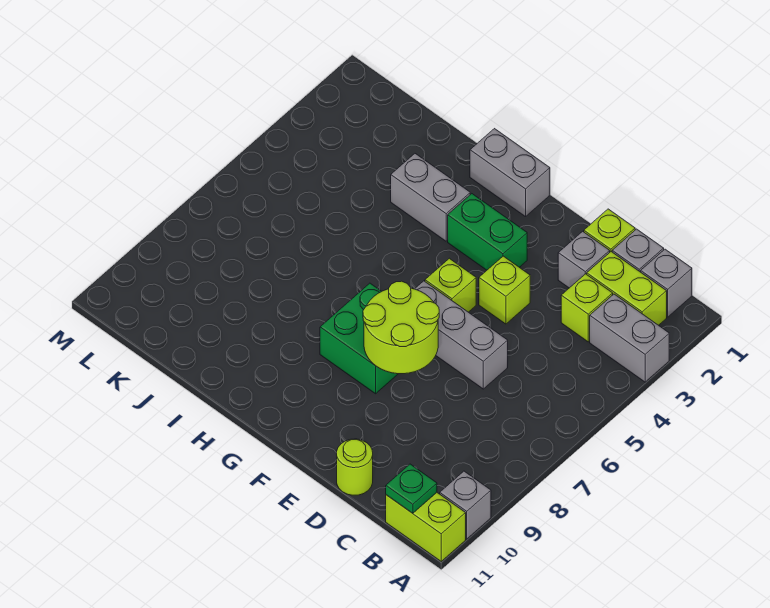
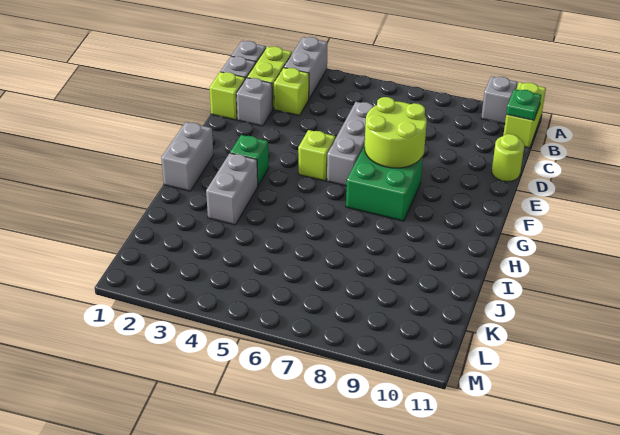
lime brick E4 level 1 -> none
green brick F3:G3 level 1 -> green brick G3 level 1

